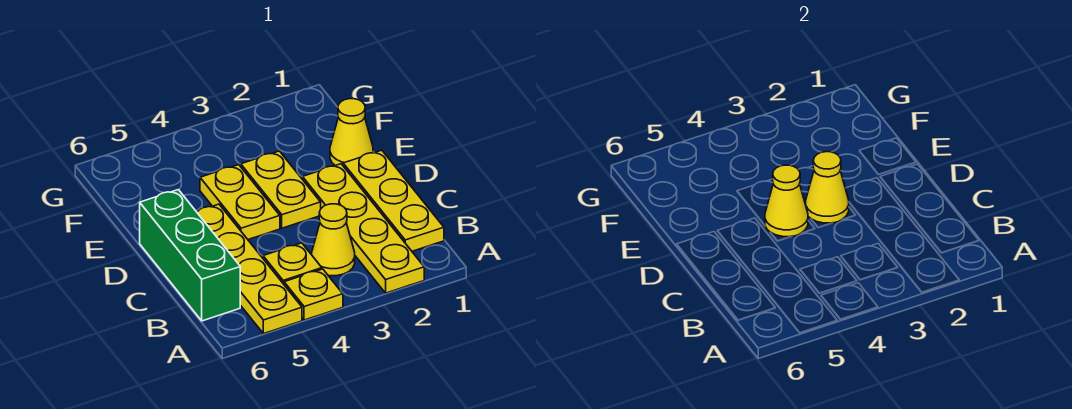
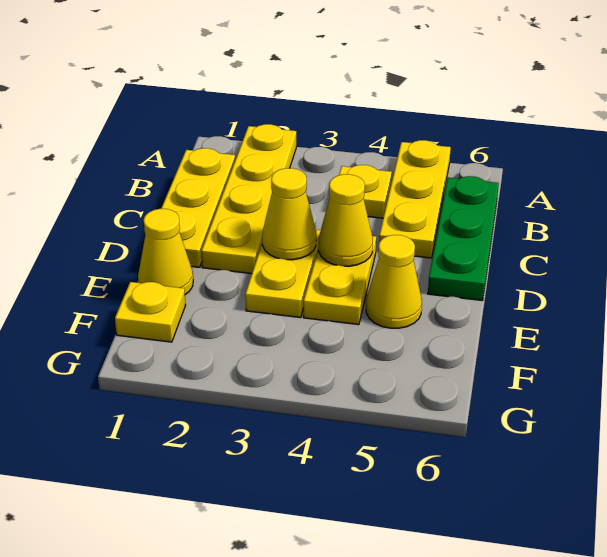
yellow plate A4 level 1 -> yellow plate F1 level 1
yellow plate A5:D5 level 1 -> yellow plate A5:C5 level 1
yellow cone B3 level 1 -> yellow cone E5 level 1
green brick B6:D6 level 1 -> green plate B6:D6 level 1

